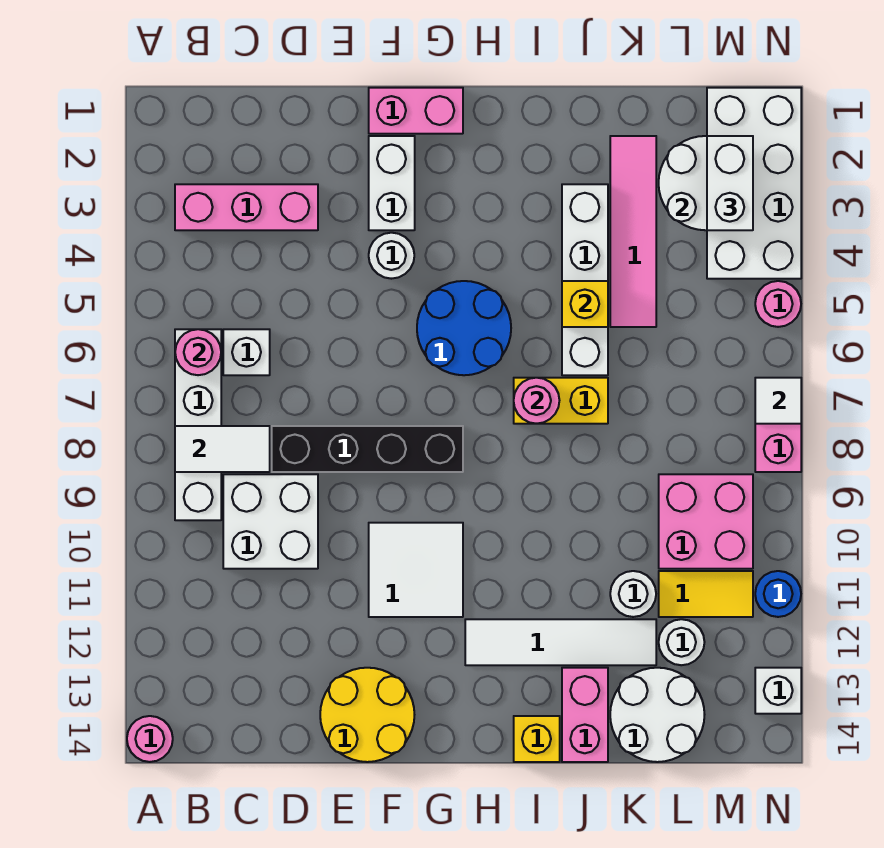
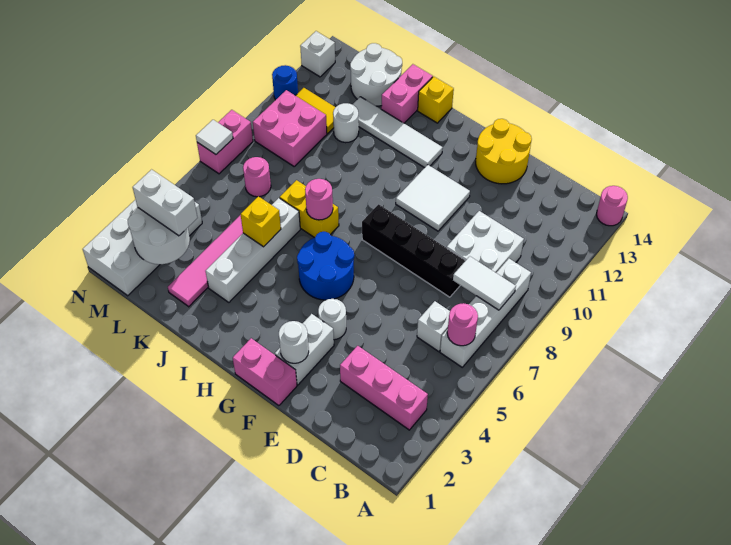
white round brick L12 level 1 -> white round brick F2 level 2
white brick M2:M3 level 3 -> white brick L3:M3 level 3
pink round brick N5 level 1 -> pink round brick L7 level 1

